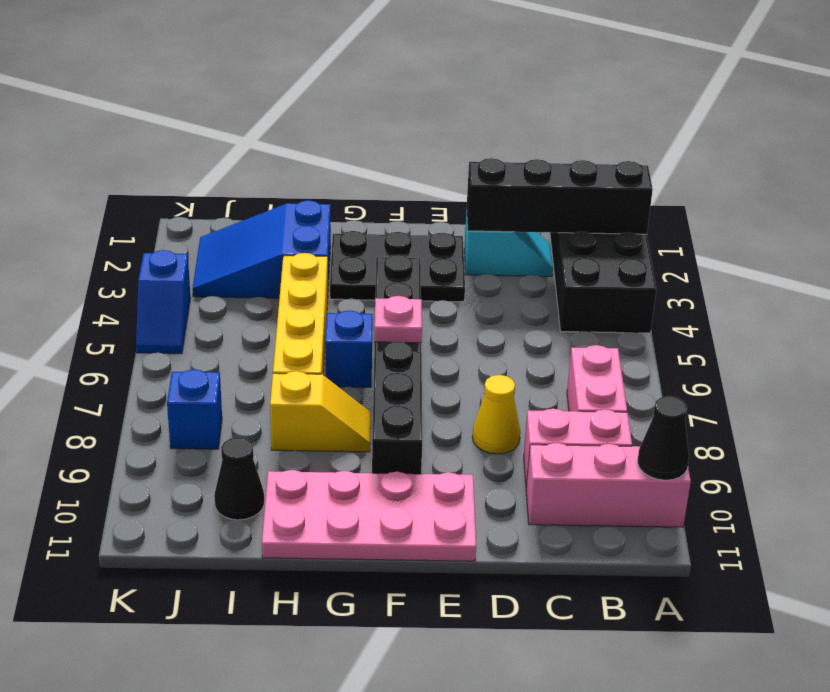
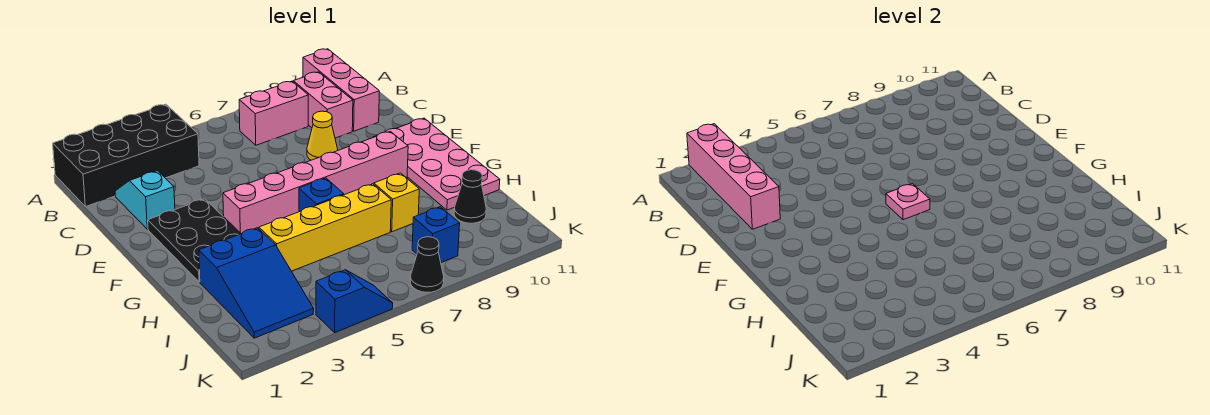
black brick A2:D2 level 2 -> pink brick A2:D2 level 2
black cone A10 level 2 -> black cone K7 level 1
black brick F4:F9 level 1 -> pink brick F4:F9 level 1

